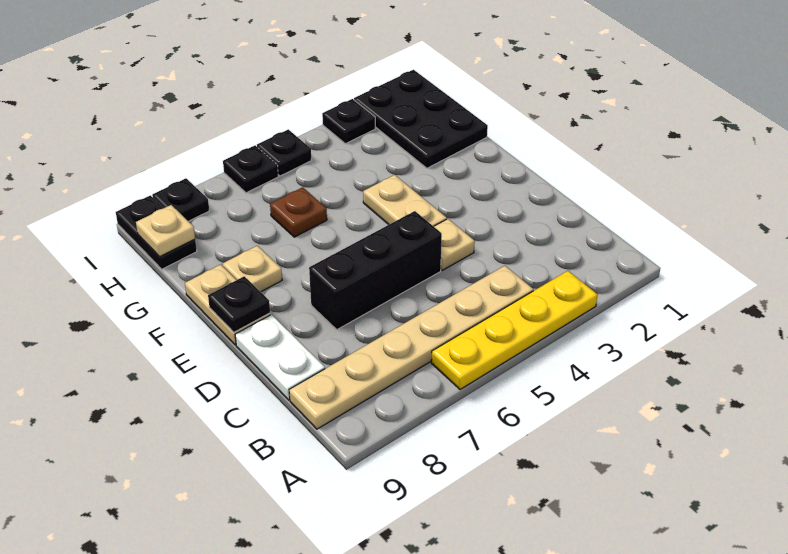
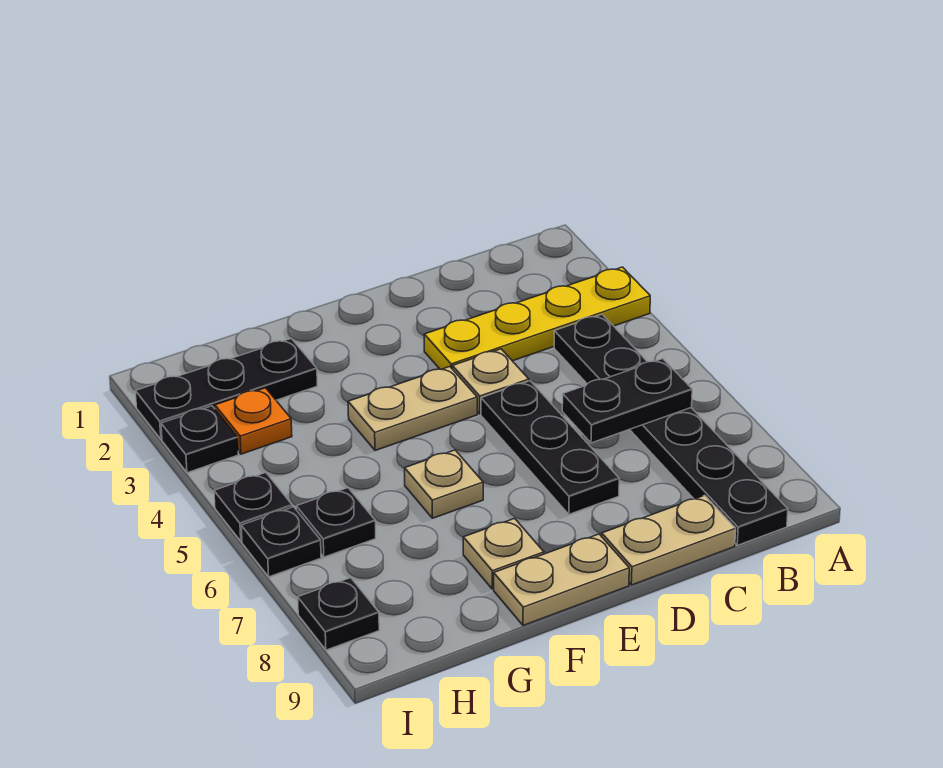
yellow plate A3:A6 level 1 -> yellow plate A3:D3 level 1
tan plate B4:B9 level 1 -> black plate B4:B9 level 1
white plate C9:D9 level 1 -> tan plate C9:D9 level 1
black brick D5:D7 level 1 -> black plate D5:D7 level 1
black plate E9 level 2 -> black plate H6 level 1
black plate G1:I2 level 1 -> black plate G2:I2 level 1
brown plate G6 level 1 -> none
none -> orange plate H3 level 1
black plate H9:I9 level 1 -> black plate B6:C6 level 2
tan plate H9 level 2 -> tan plate F6 level 1

